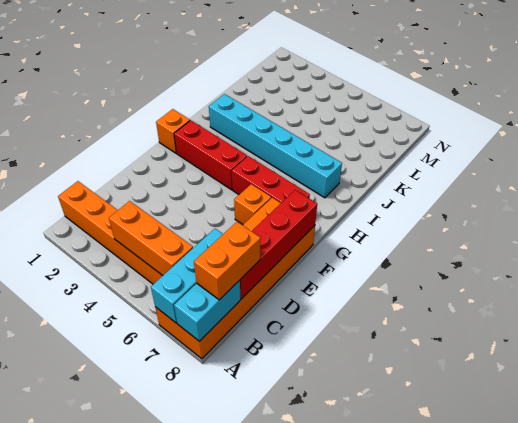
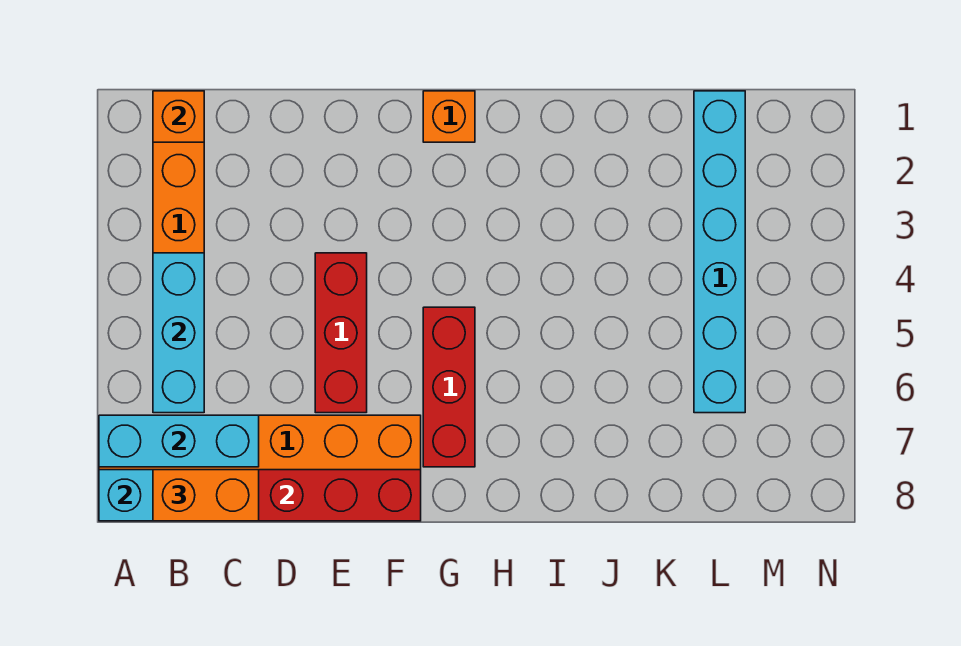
orange brick B4:B6 level 2 -> cyan brick B4:B6 level 2
orange brick F6 level 1 -> orange brick B1 level 2
red brick G2:G4 level 1 -> red brick E4:E6 level 1
cyan brick I2:I7 level 1 -> cyan brick L1:L6 level 1

